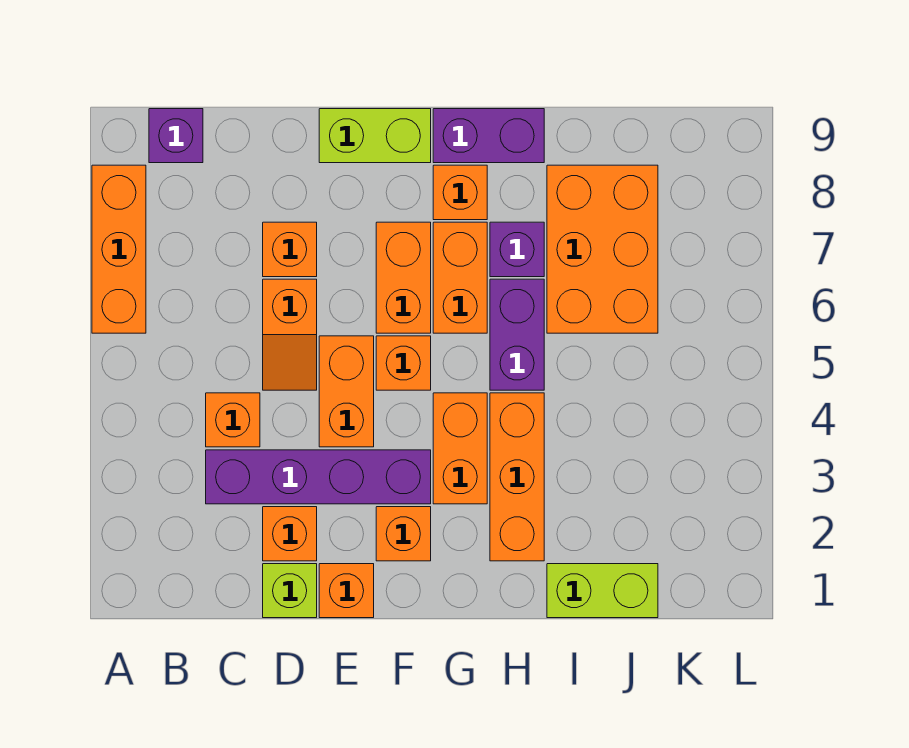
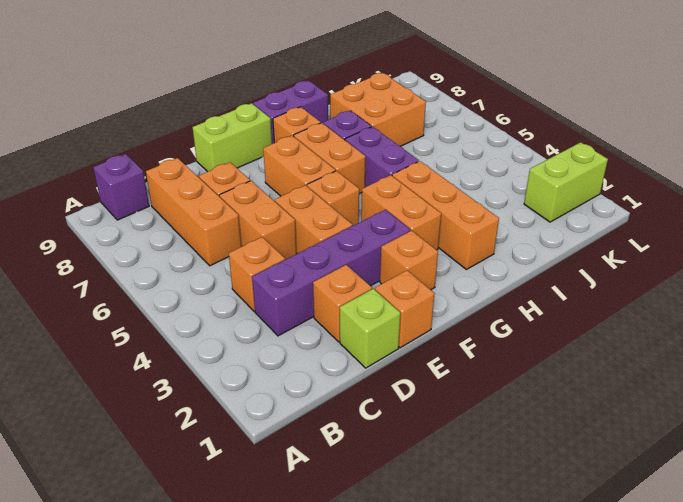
orange brick A6:A8 level 1 -> orange brick C6:C8 level 1
orange slope D5:D6 level 1 top 6 -> orange brick D5:D6 level 1
lime brick I1:J1 level 1 -> lime brick K2:L2 level 1
orange brick I6:J8 level 1 -> orange brick I7:J8 level 1

